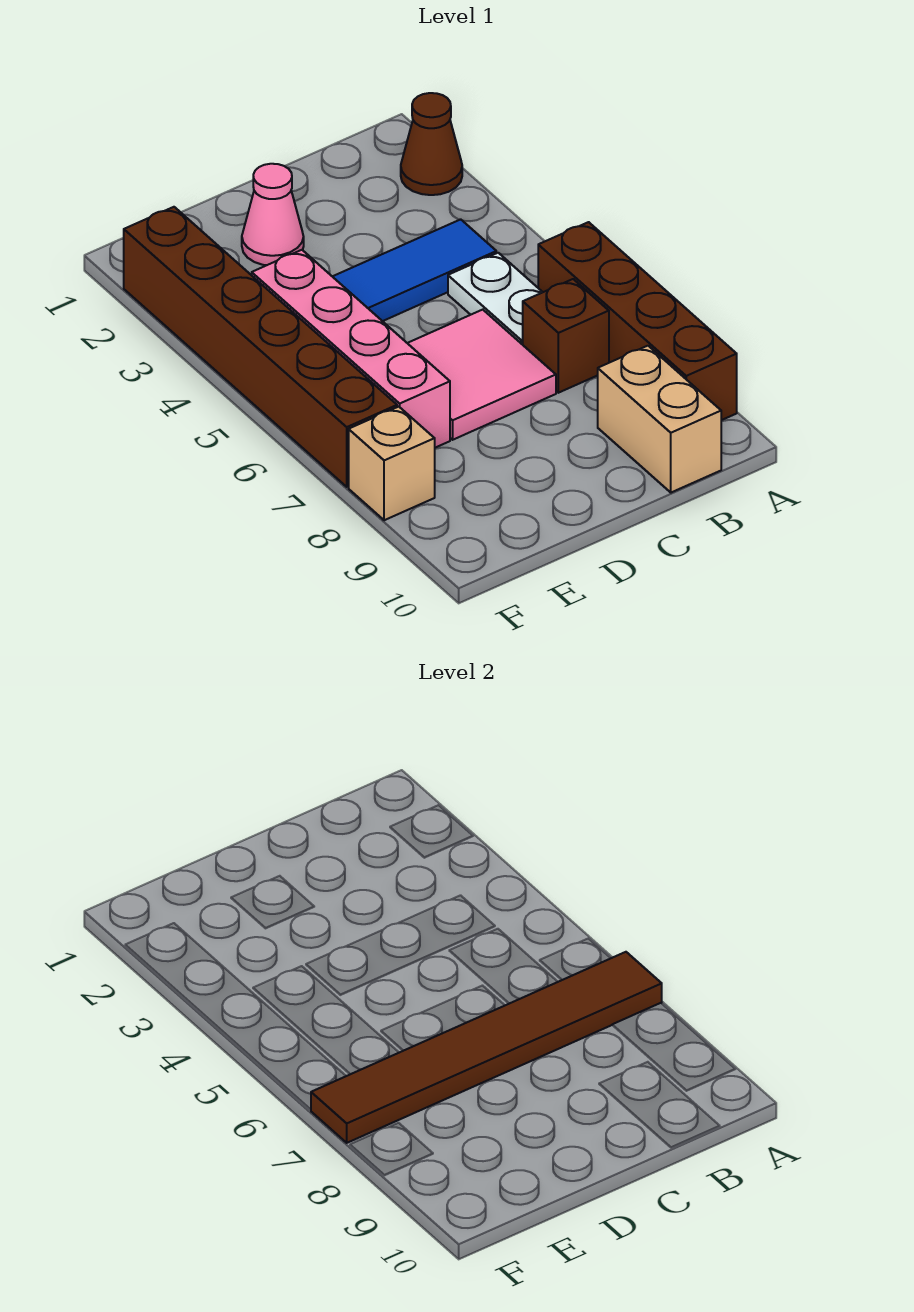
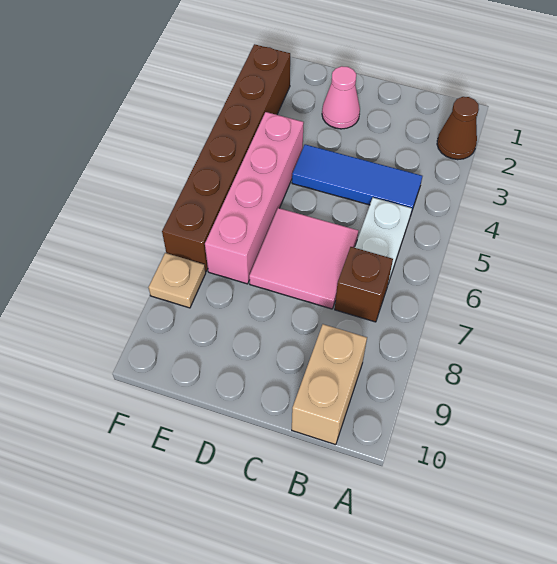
brown brick A6:A9 level 1 -> none
brown tile A7:F7 level 2 -> none
tan brick F8 level 1 -> tan plate F8 level 1

